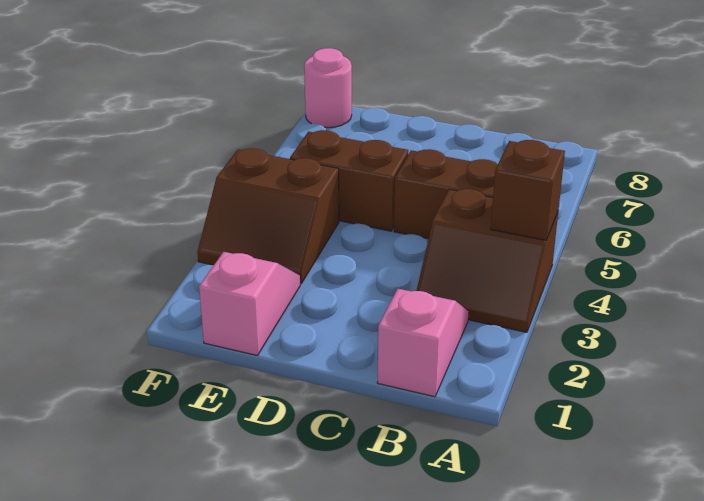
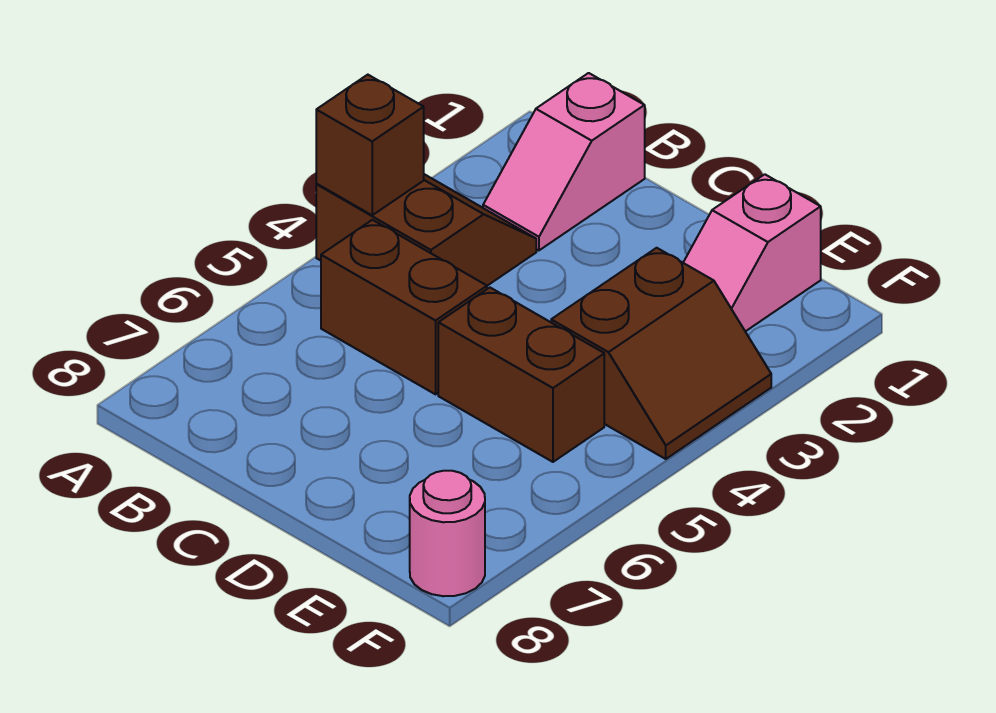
brown slope E3:F4 level 1 top 4 -> brown slope E3:F4 level 1 top E

